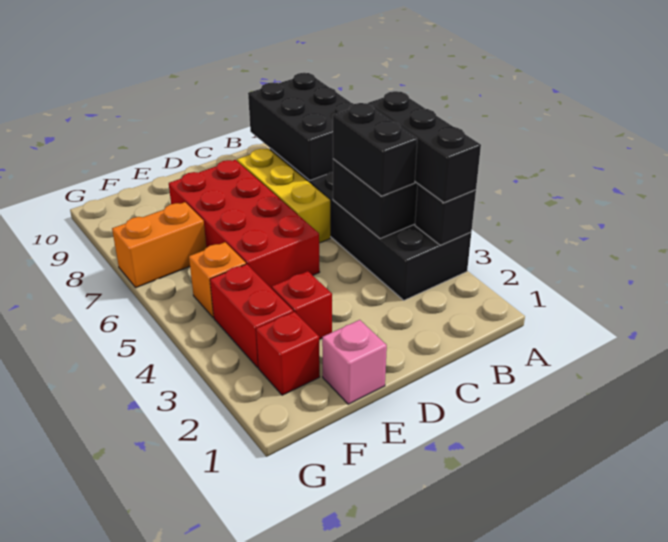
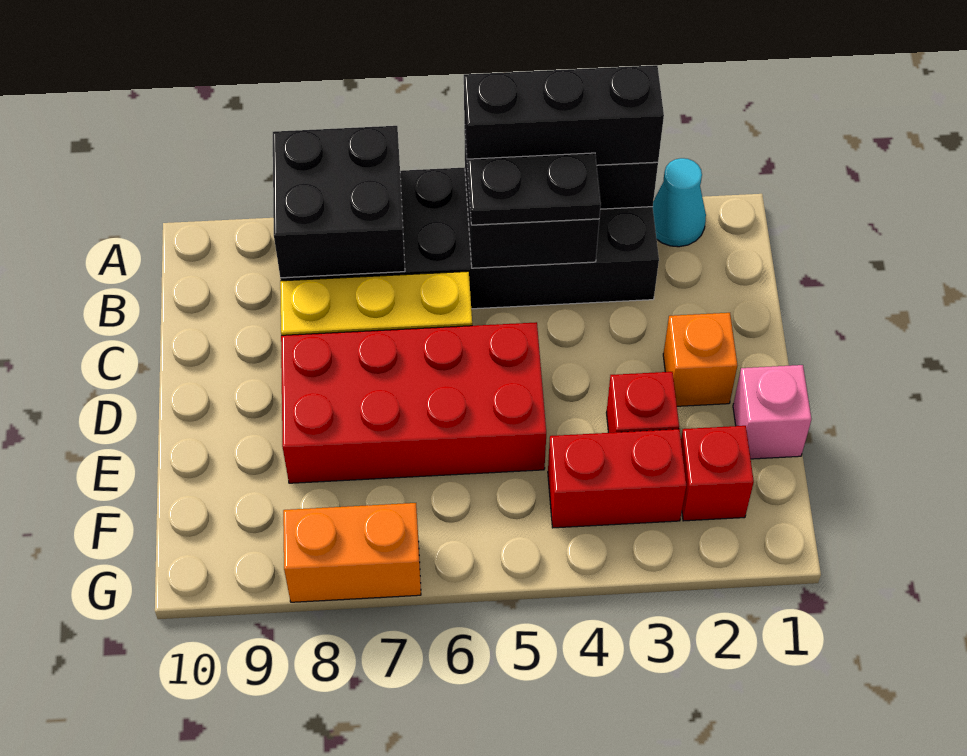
none -> cyan cone A2 level 1
black brick A7:B9 level 2 -> black brick A7:B8 level 2
black brick B4:B5 level 3 -> black plate B4:B5 level 3
orange brick F5 level 1 -> orange brick D2 level 1
orange brick F7:G7 level 1 -> orange brick G7:G8 level 1

